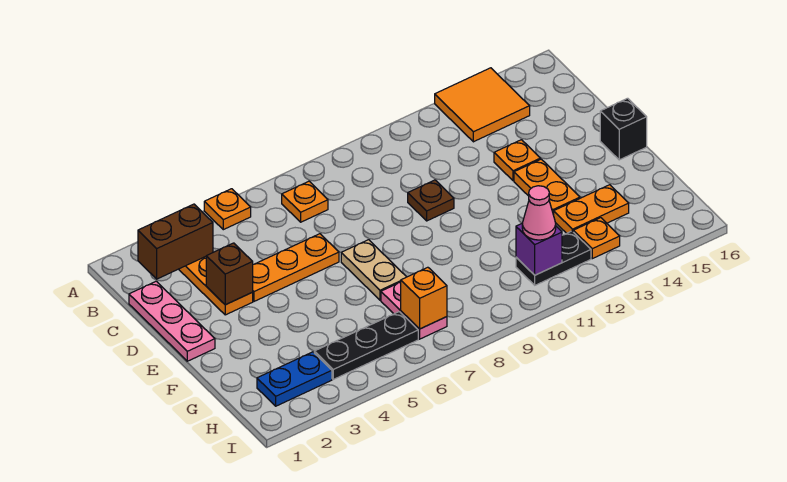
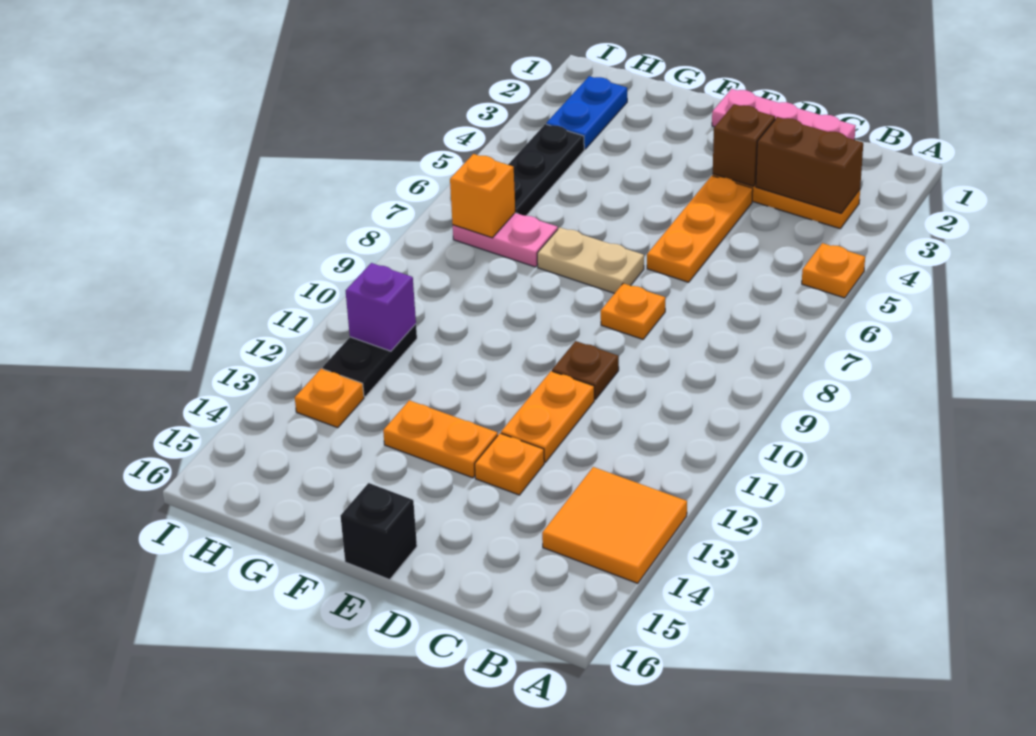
brown brick B2:B3 level 2 -> brown brick B3:C3 level 2
orange plate B7 level 1 -> orange plate D8 level 1
orange plate G13:G14 level 1 -> orange plate D11:D12 level 1
pink cone H11 level 3 -> none

